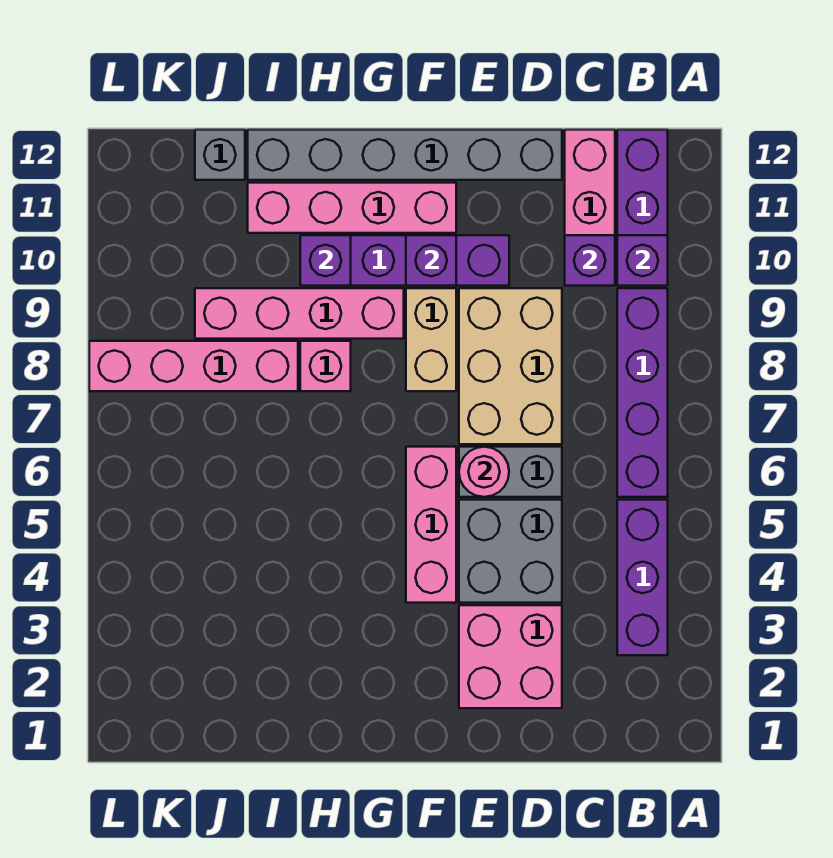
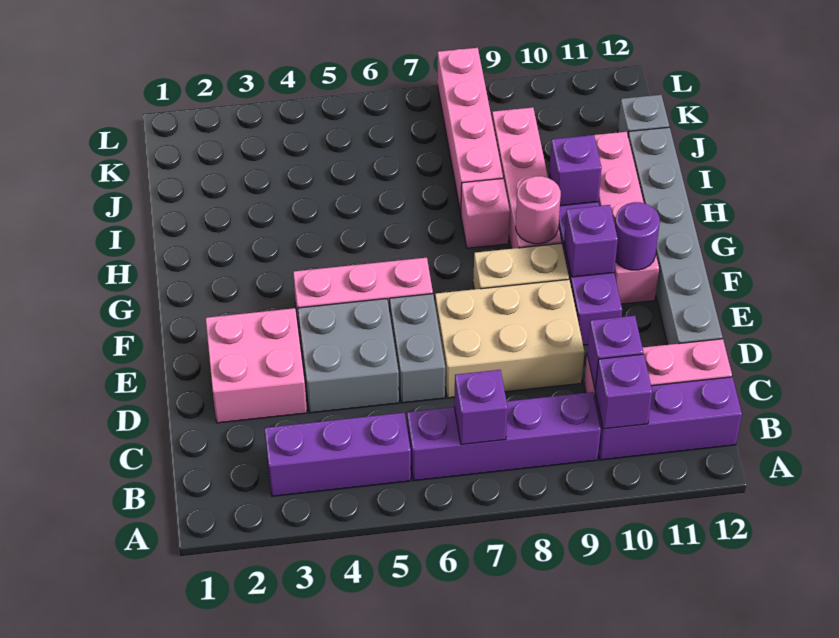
none -> purple brick B7 level 2
pink round brick E6 level 2 -> pink round brick G9 level 2
none -> purple round brick F11 level 2

